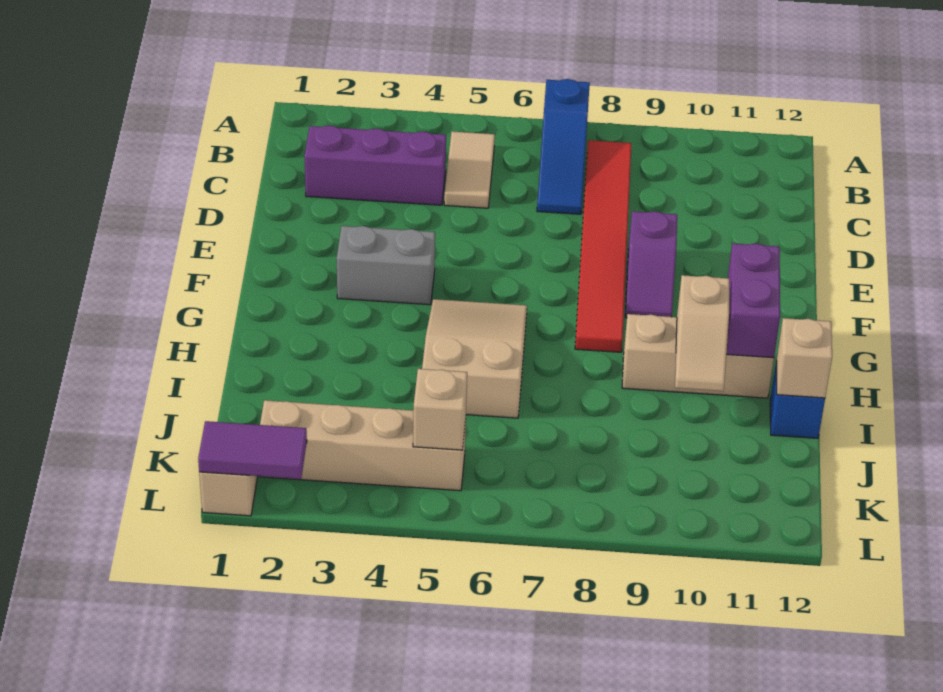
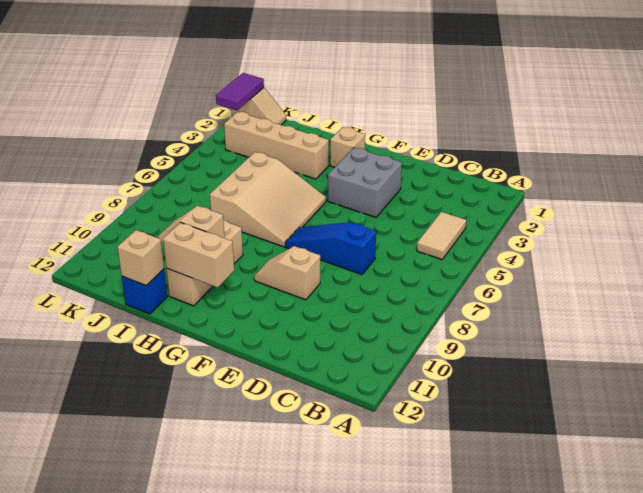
blue slope A7:C7 level 1 top A -> blue slope D7:F7 level 1 top D
tan tile B5:C5 level 1 -> tan tile B4:B5 level 1
red tile B8:G8 level 1 -> none
purple brick C2:C4 level 1 -> none
purple slope E9:F9 level 1 top E -> tan slope E9:F9 level 1 top E
grey brick F3:F4 level 1 -> grey brick E3:F4 level 1
tan slope G5:I6 level 1 top I -> tan slope G5:I7 level 1 top I
purple brick G11:H11 level 2 -> tan brick G11:H11 level 2
tan brick K2:K5 level 1 -> tan brick H3:K3 level 1
tan brick K5 level 2 -> tan brick G2 level 1

